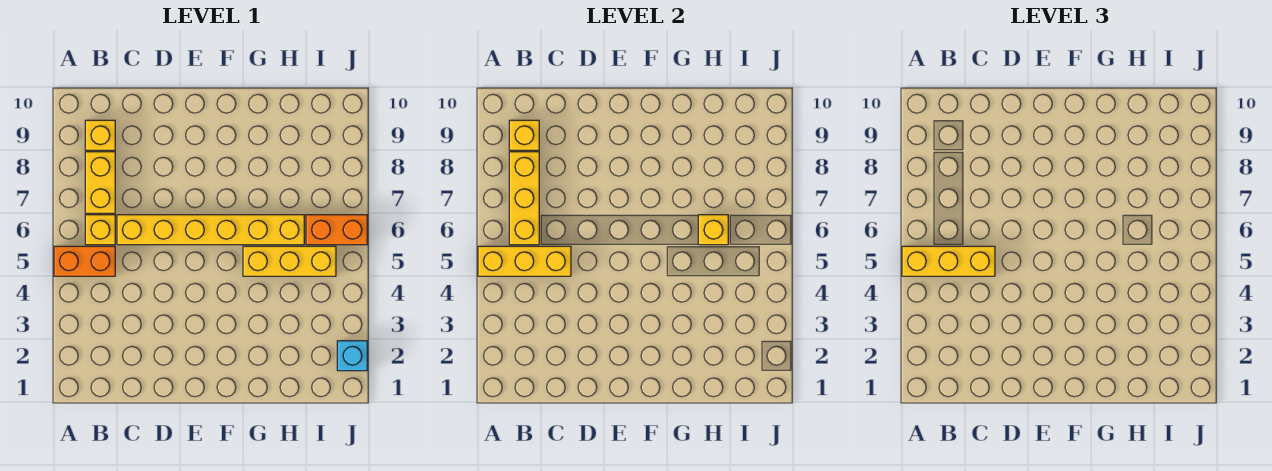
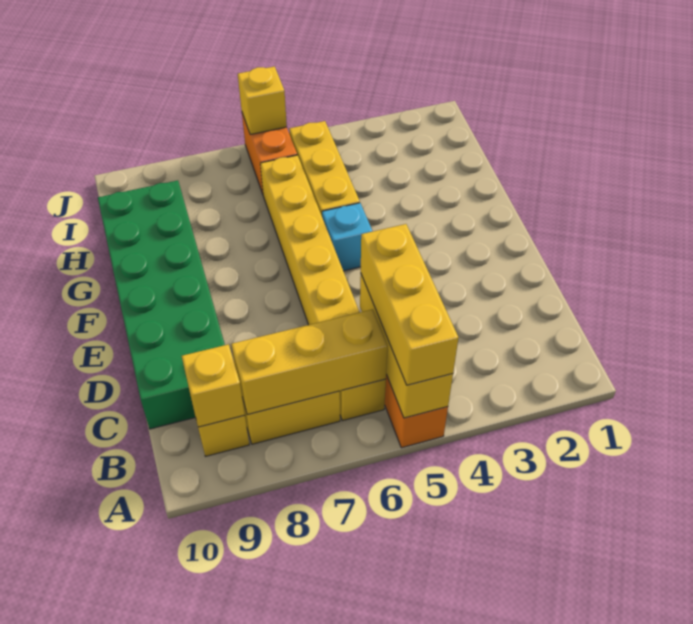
none -> green brick C9:H10 level 1
yellow brick H6 level 2 -> yellow brick J6 level 2
cyan brick J2 level 1 -> cyan brick F5 level 1

